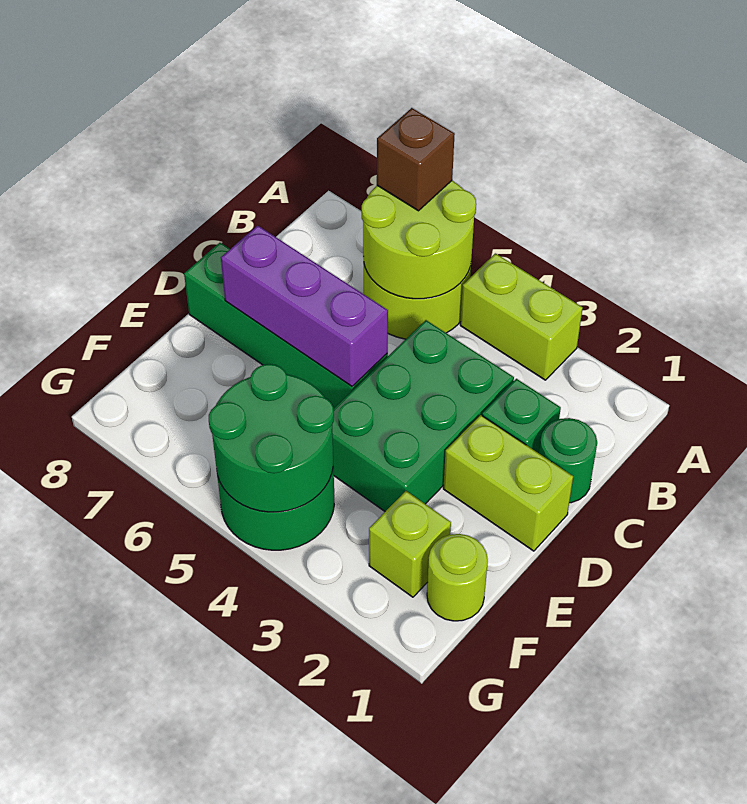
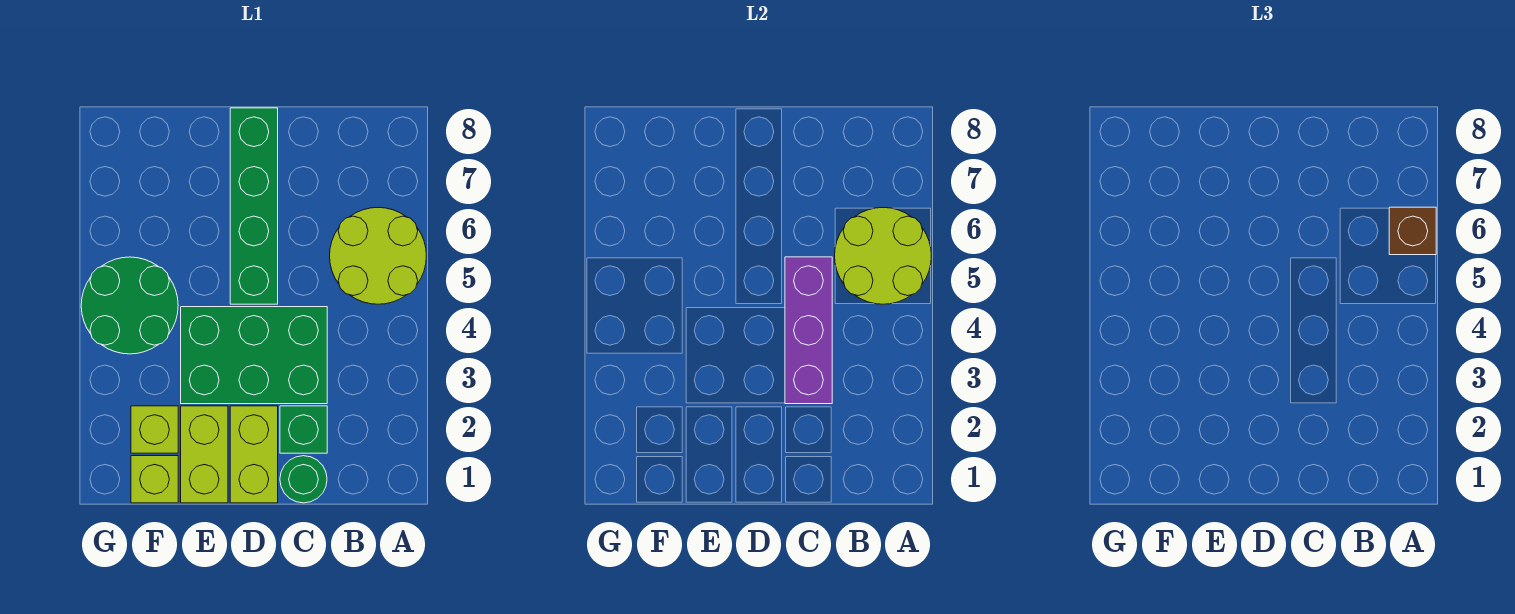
lime brick A3:A4 level 1 -> lime brick E1:E2 level 1
purple brick D5:D7 level 2 -> purple brick C3:C5 level 2
lime round brick F1 level 1 -> lime brick F1 level 1
green round brick F4:G5 level 2 -> none

